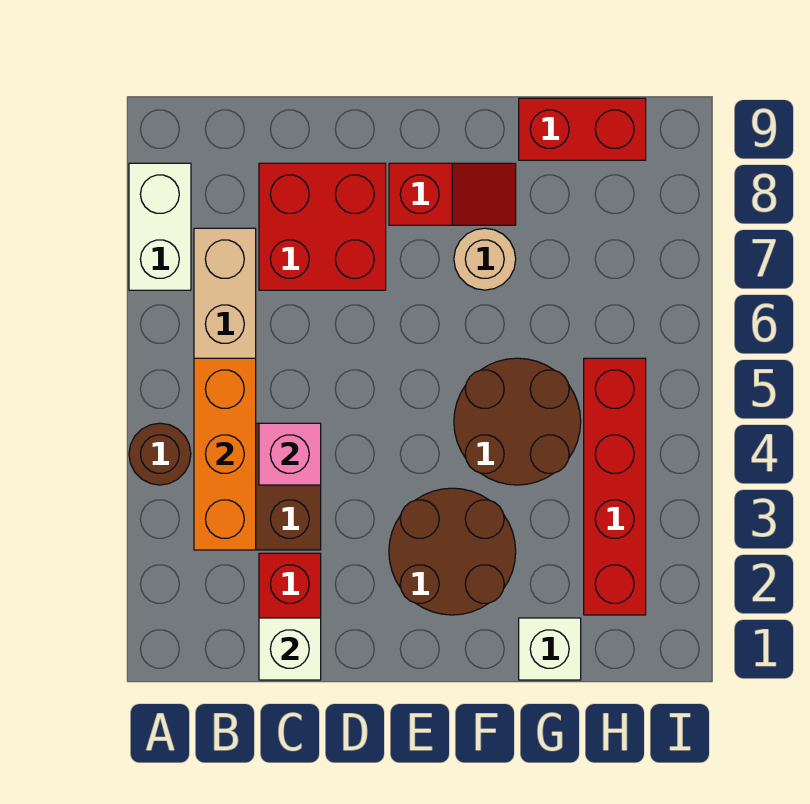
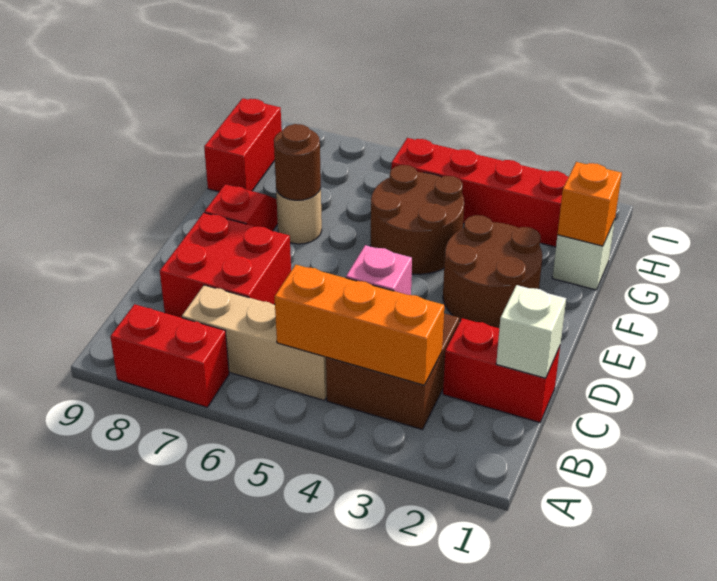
brown round brick A4 level 1 -> brown round brick F7 level 2
white brick A7:A8 level 1 -> red brick A7:A8 level 1
none -> orange brick G1 level 2

